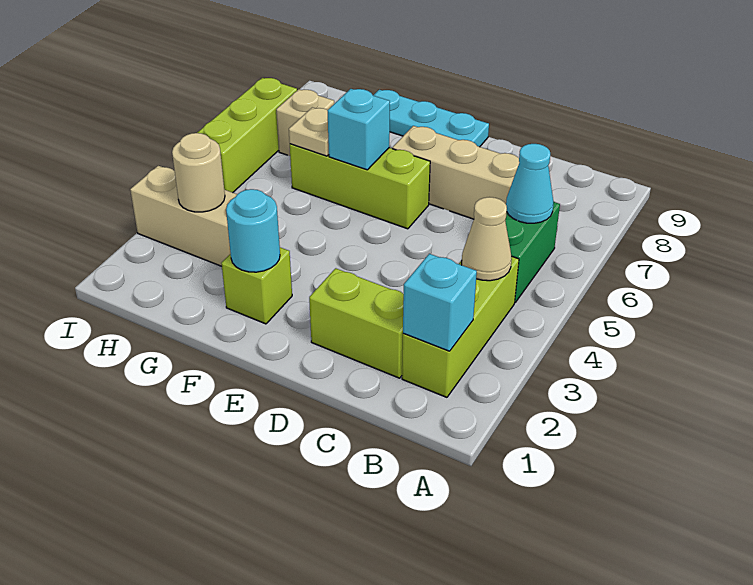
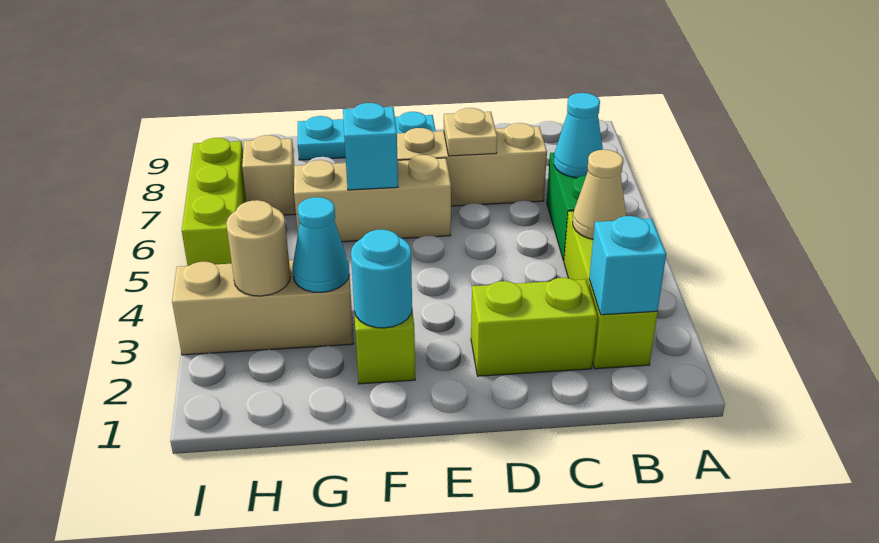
lime brick E6:G6 level 1 -> tan brick E6:G6 level 1
none -> cyan cone G3 level 2
tan plate G6 level 2 -> tan plate D7 level 2

